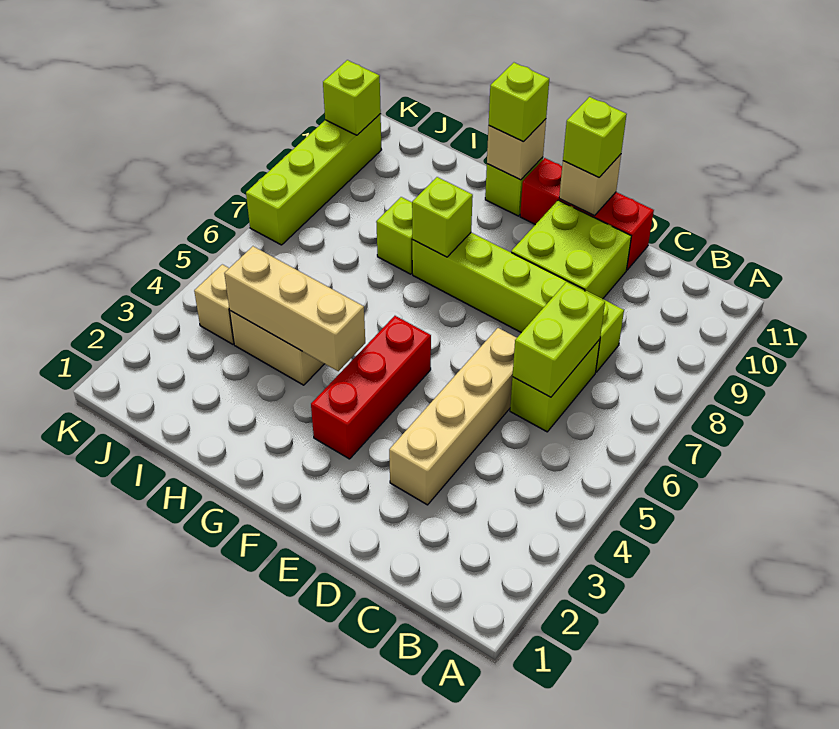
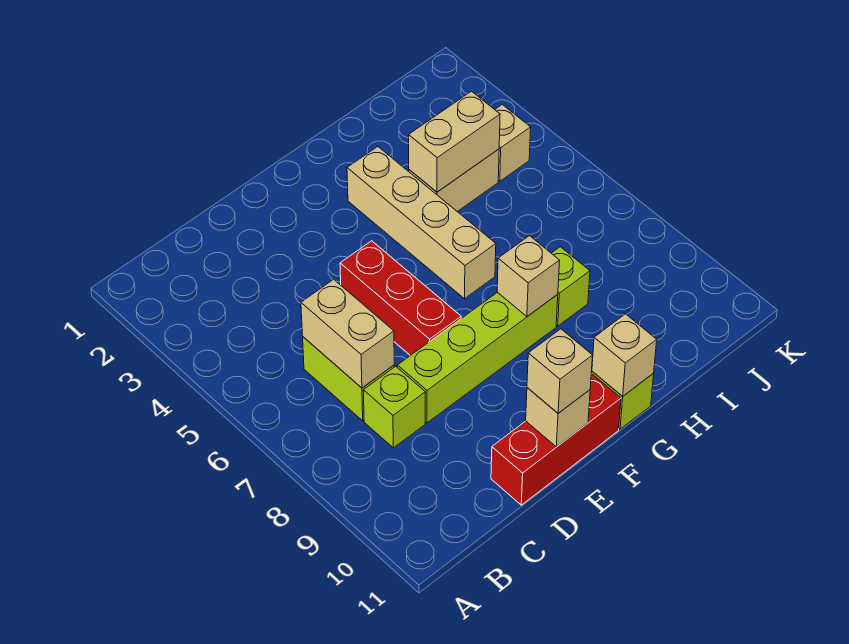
lime brick C6:C7 level 2 -> tan brick C6:C7 level 2
tan brick D3:D6 level 1 -> tan brick G3:G6 level 1
lime brick D9:E10 level 1 -> none
lime brick E11 level 3 -> tan brick E11 level 3
red brick F3:F5 level 1 -> red brick E5:E7 level 1
tan brick G4:I4 level 2 -> tan brick H4:I4 level 2
lime brick G8 level 2 -> tan brick G8 level 2
lime brick G11 level 3 -> none
lime brick K7:K10 level 1 -> none
lime brick K10 level 2 -> none

